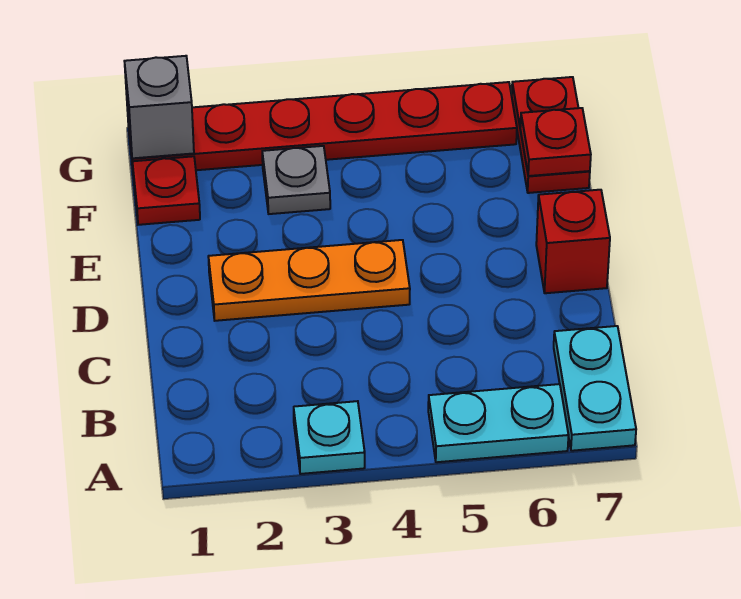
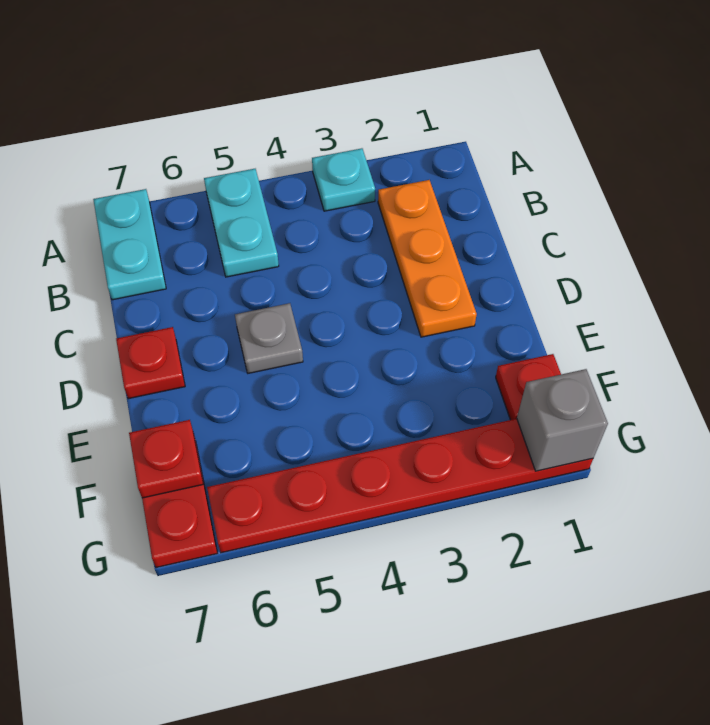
cyan plate A5:A6 level 1 -> cyan plate A5:B5 level 1
orange plate D2:D4 level 1 -> orange plate B2:D2 level 1
red brick D7 level 1 -> red plate D7 level 1
grey plate F3 level 1 -> grey plate D5 level 1

